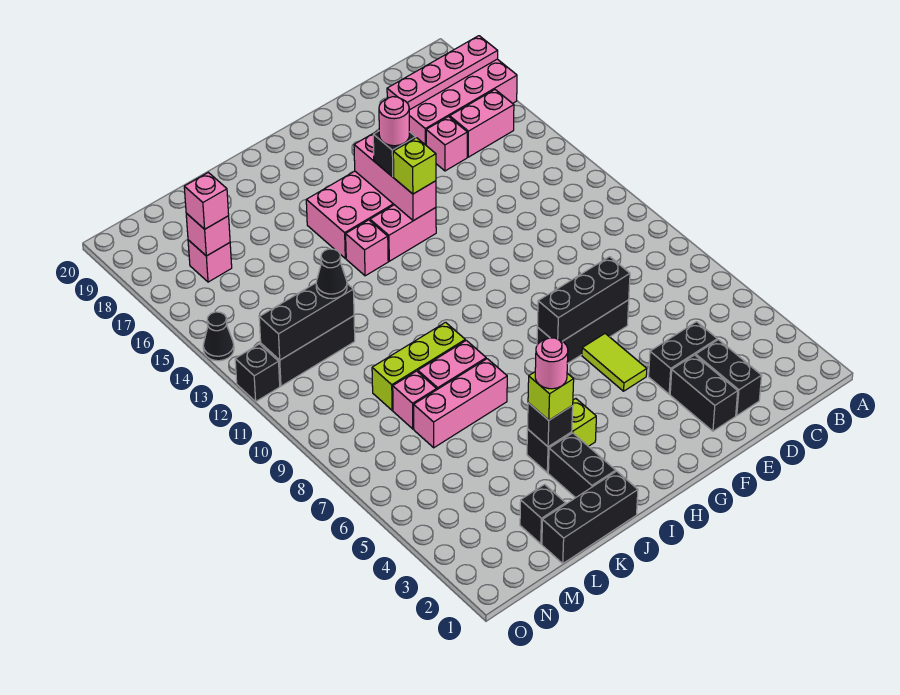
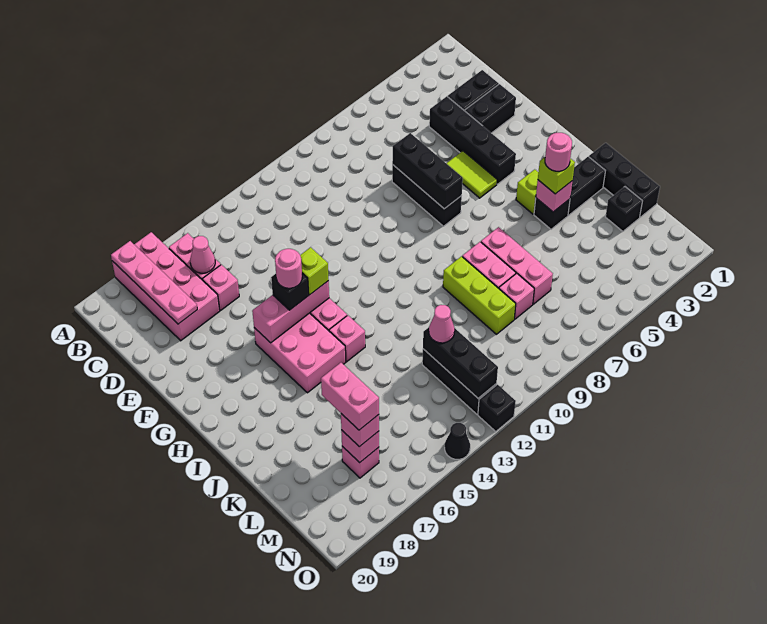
none -> pink cone C16 level 2
black brick D4:E4 level 1 -> black brick D4:G4 level 1
lime tile F5:F6 level 1 -> lime tile F5:G5 level 1
black brick J4 level 2 -> pink brick J4 level 2
black cone L12 level 3 -> pink cone L12 level 3
none -> pink brick L17:M17 level 4

